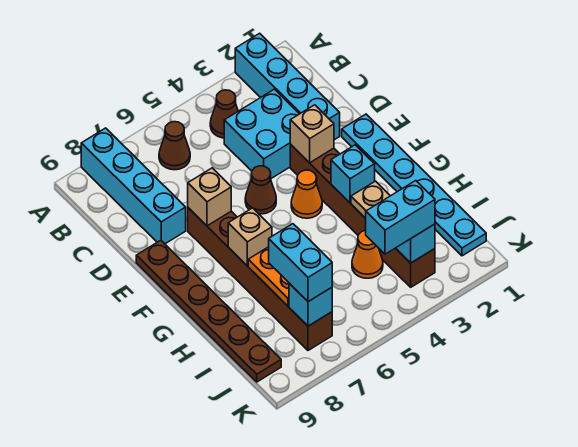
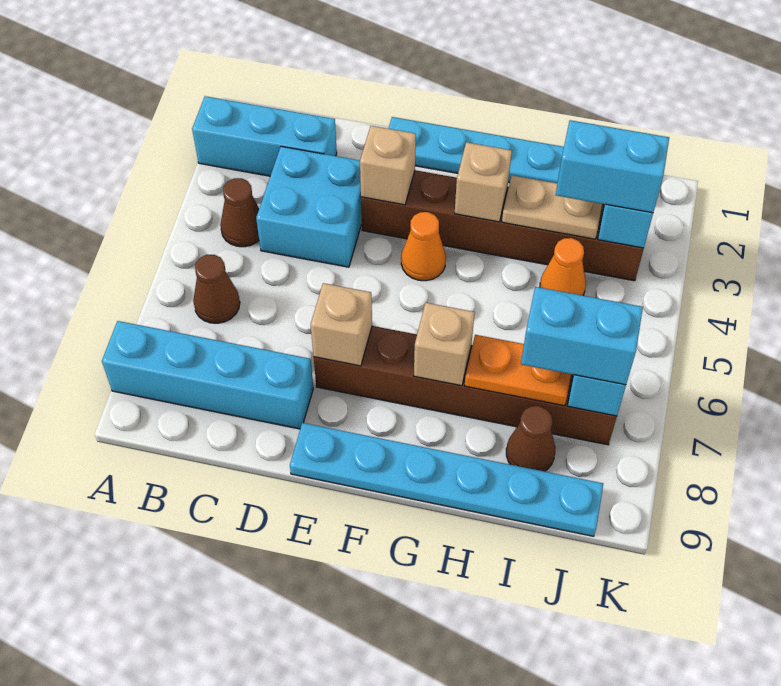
cyan brick A2:D2 level 1 -> cyan brick A2:C2 level 1
brown cone E5 level 1 -> brown cone I8 level 1
brown plate E9:J9 level 1 -> cyan plate E9:J9 level 1
cyan brick G3 level 2 -> tan brick G3 level 2
cyan brick J3:J4 level 3 -> cyan brick I3:J3 level 3

